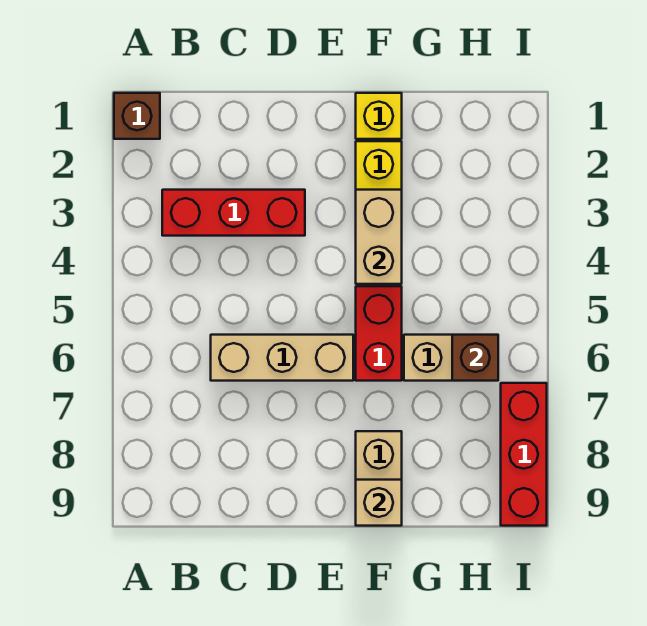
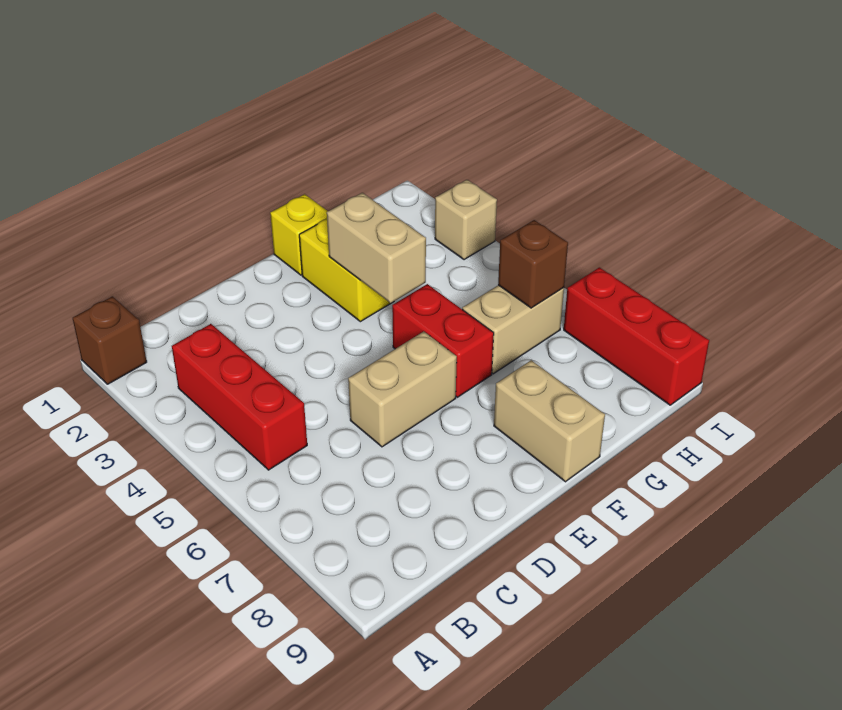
red brick B3:D3 level 1 -> red brick B3:B5 level 1
tan brick C6:E6 level 1 -> tan brick D6:E6 level 1
tan brick F9 level 2 -> tan brick I3 level 1

